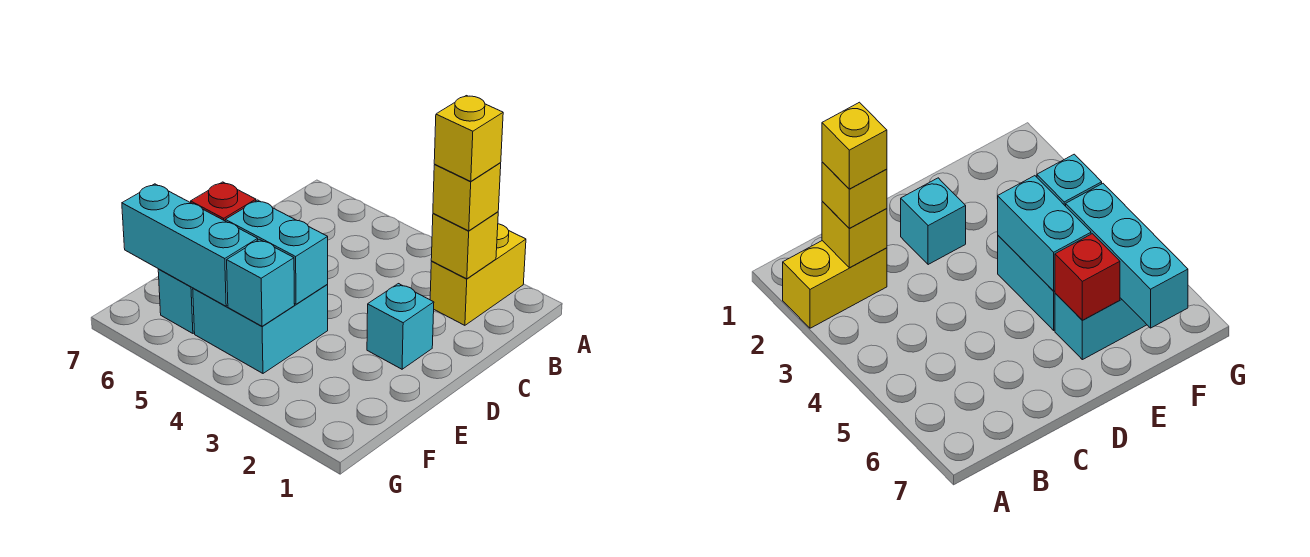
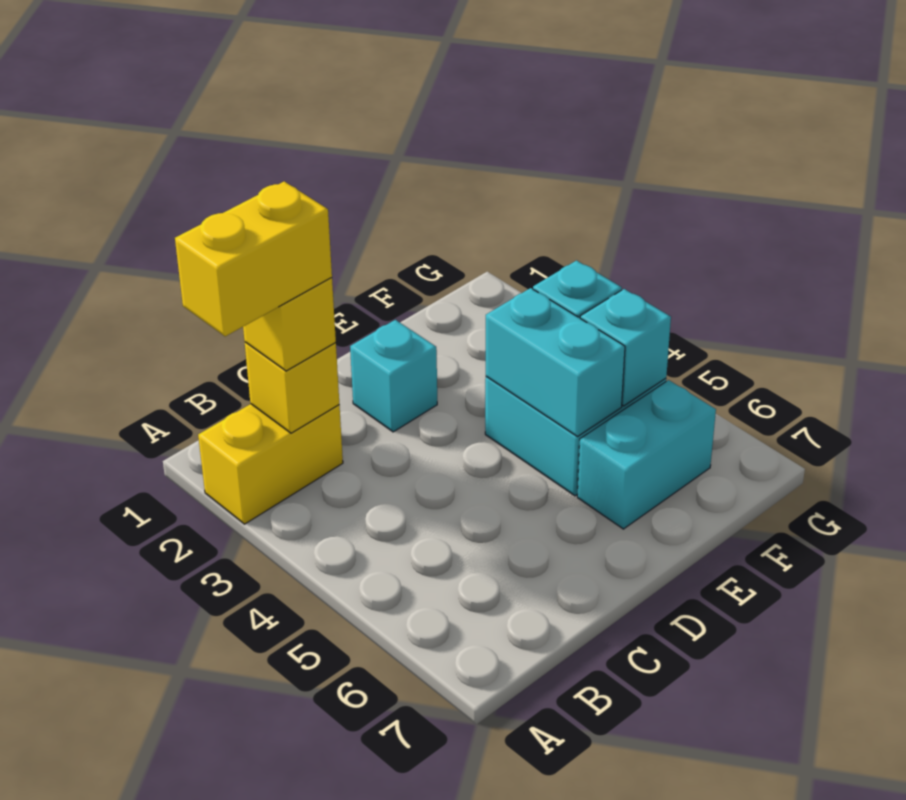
yellow brick B2 level 4 -> yellow brick A2:B2 level 4
red brick E6 level 2 -> none
cyan brick F5:F7 level 2 -> cyan brick F5 level 2

